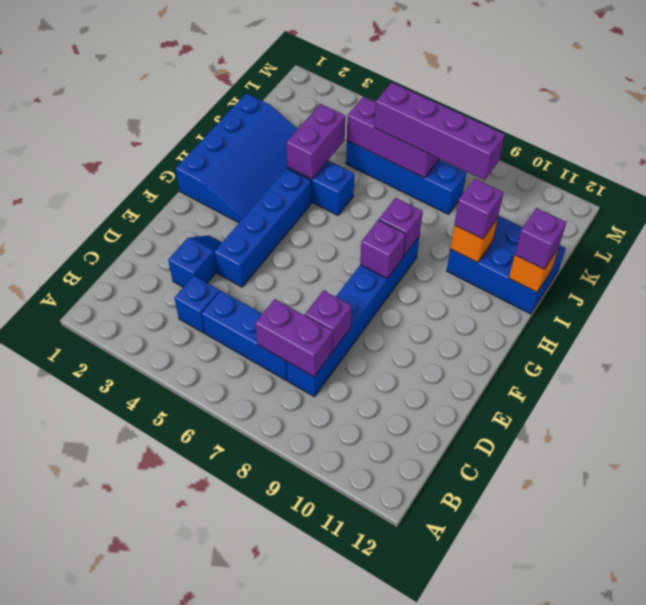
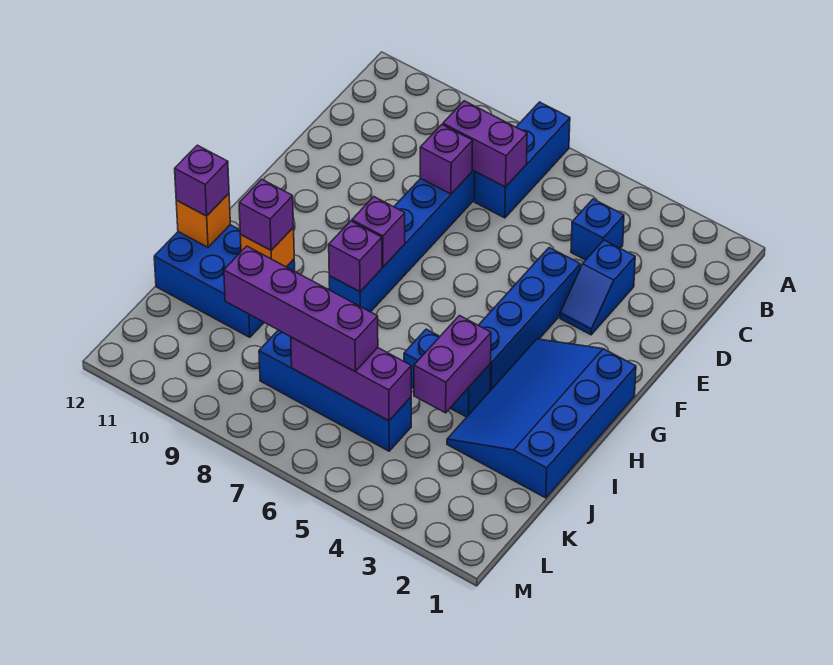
blue brick C5:C7 level 1 -> blue brick A7:C7 level 1

